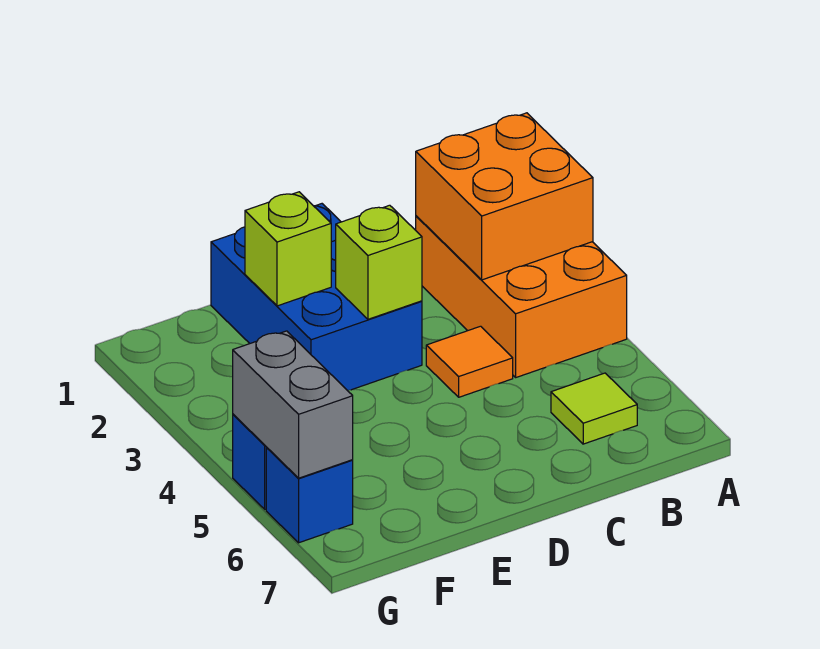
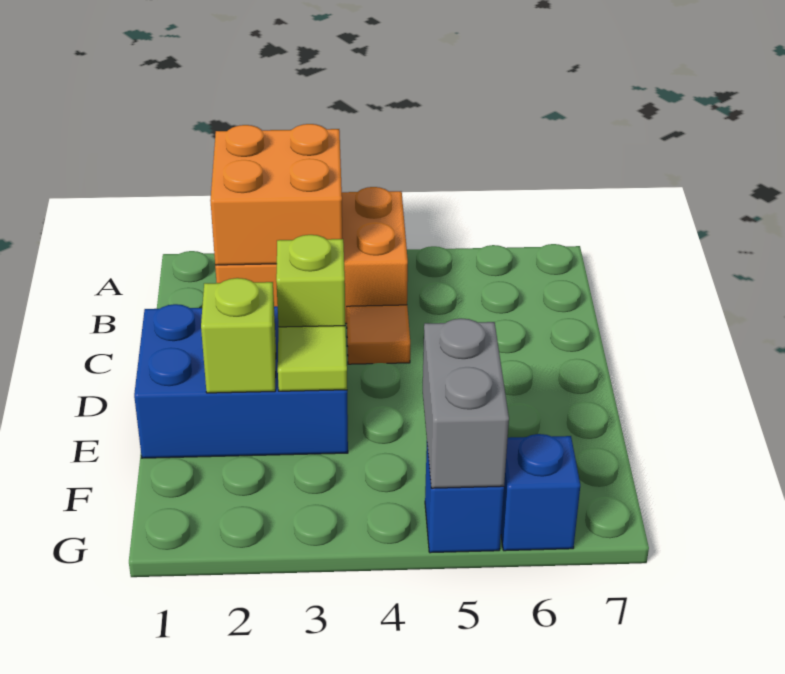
lime tile B6 level 1 -> lime tile E3 level 2
grey brick G5:G6 level 2 -> grey brick F5:G5 level 2

